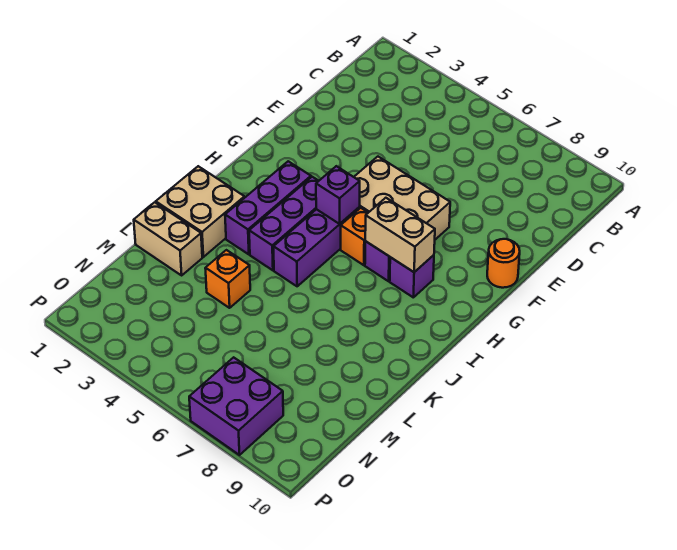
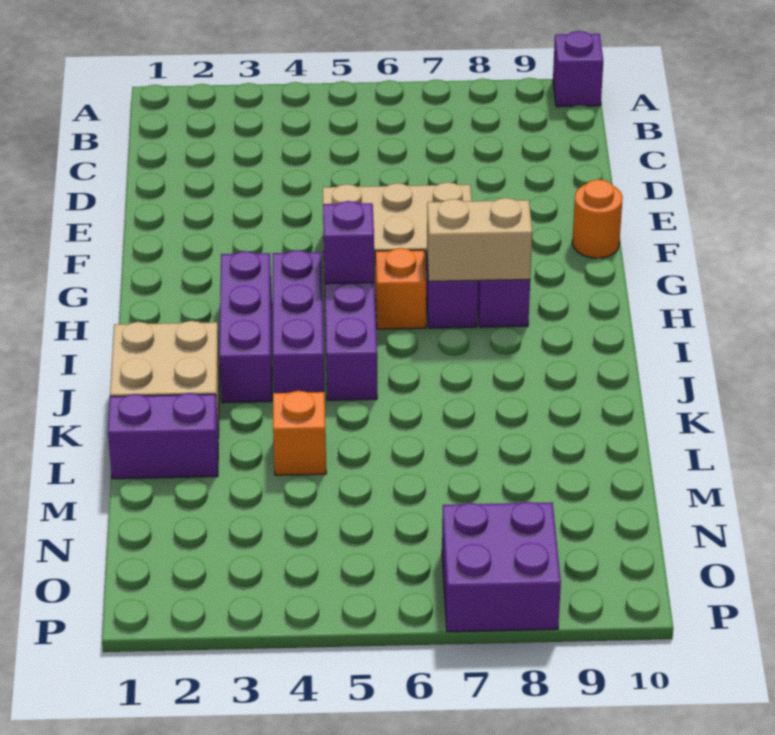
none -> purple brick A10 level 1
tan brick L1:L2 level 1 -> purple brick L1:L2 level 1

